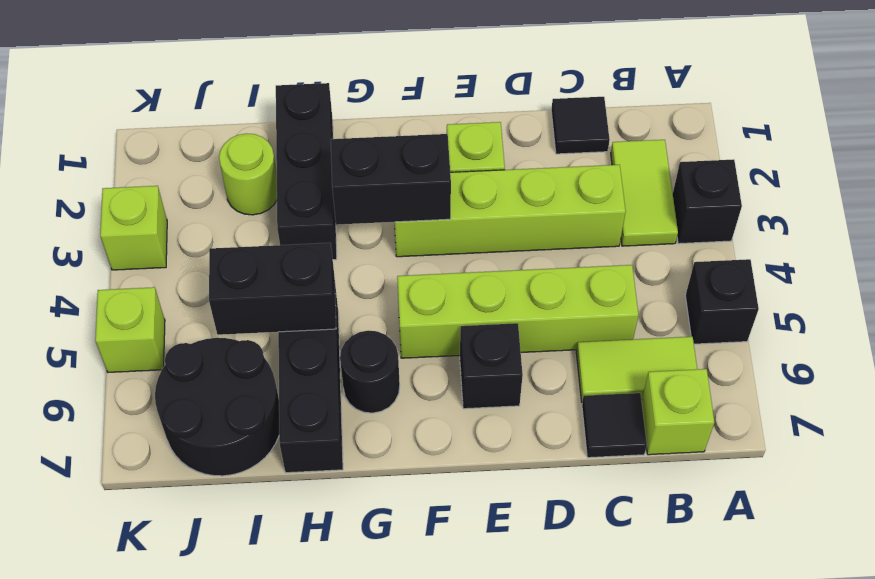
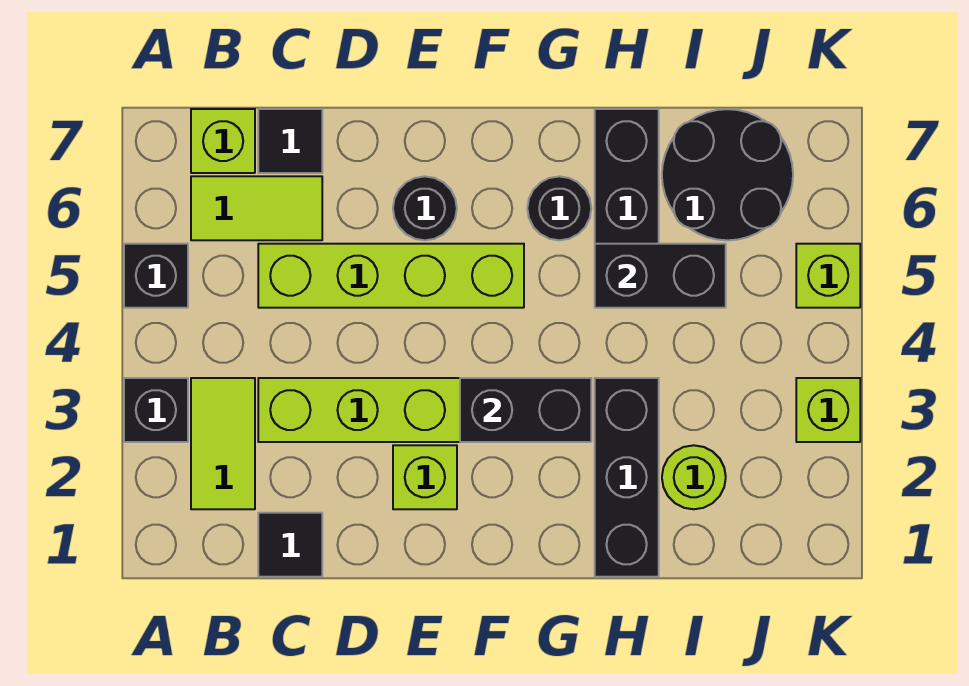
black brick E6 level 1 -> black round brick E6 level 1

